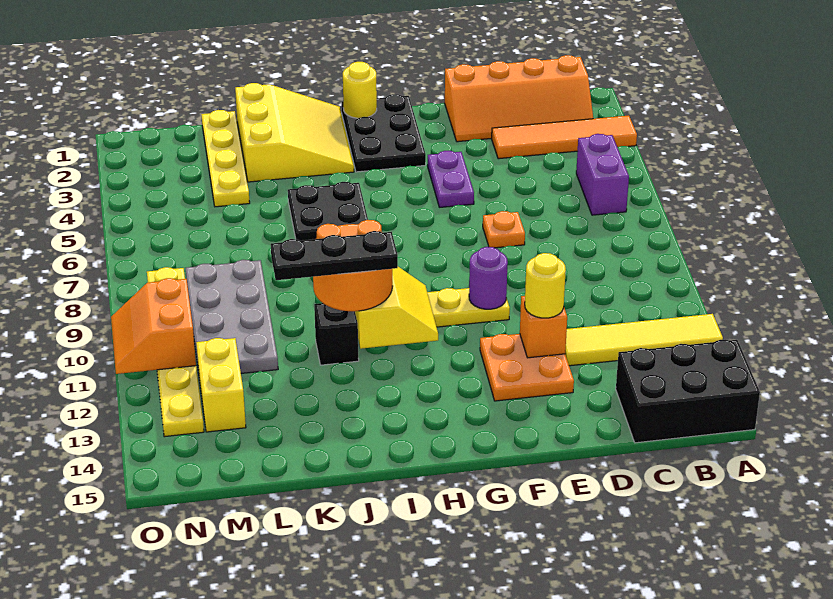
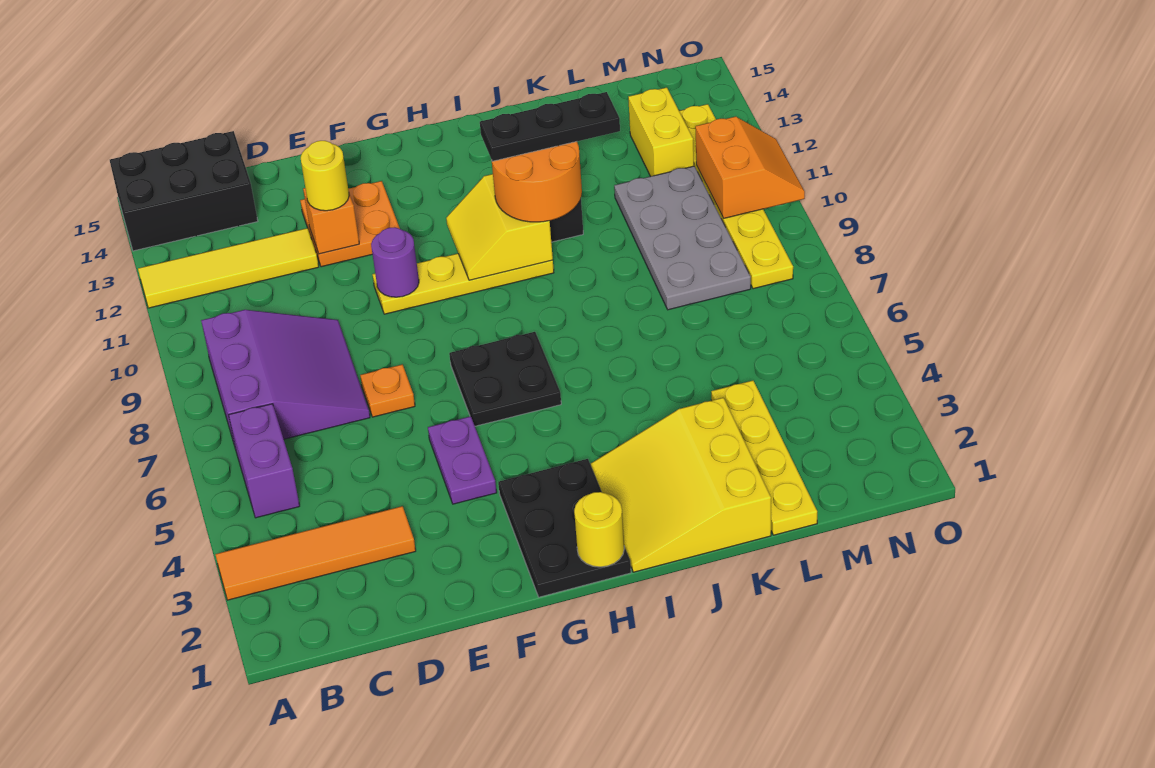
orange slope B1:E2 level 1 top 1 -> none
none -> purple slope B7:D9 level 1 top B
black plate I5:J6 level 1 -> black plate G6:H7 level 1

